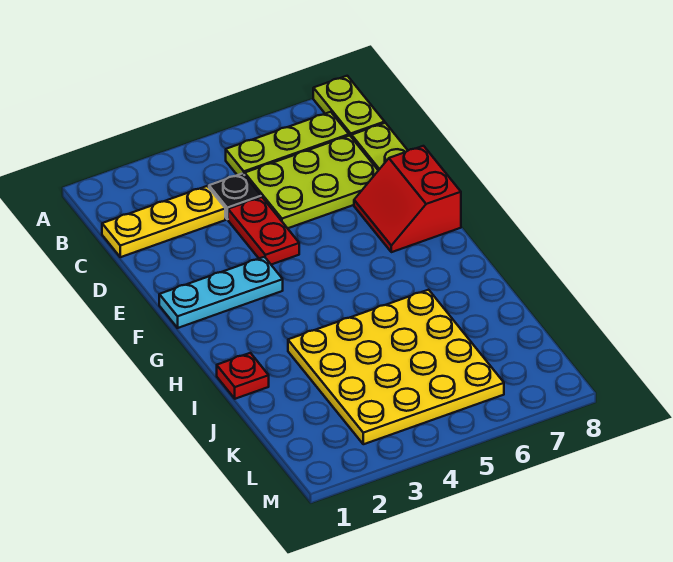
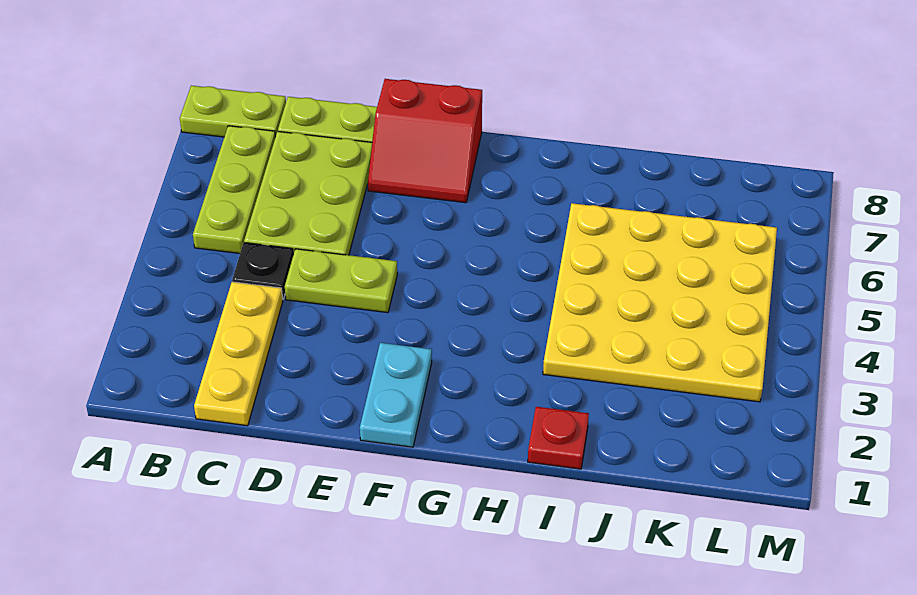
red plate D4:E4 level 1 -> lime plate D4:E4 level 1
cyan plate F1:F3 level 1 -> cyan plate F1:F2 level 1

